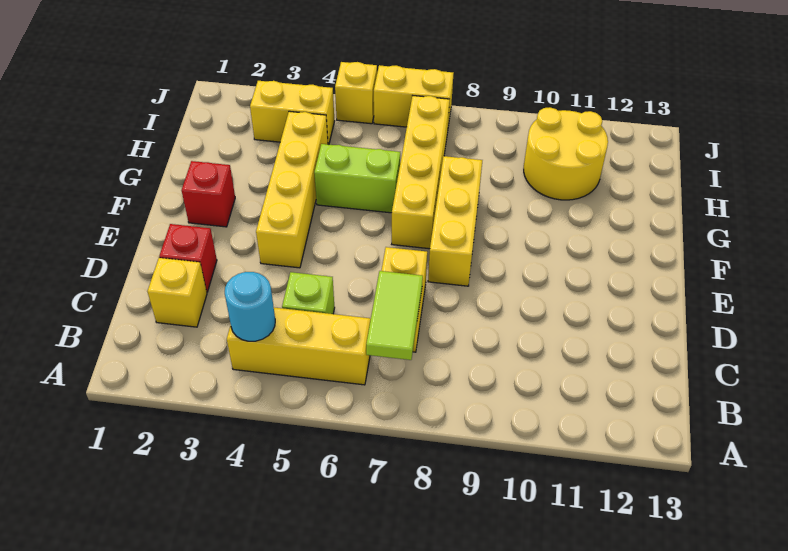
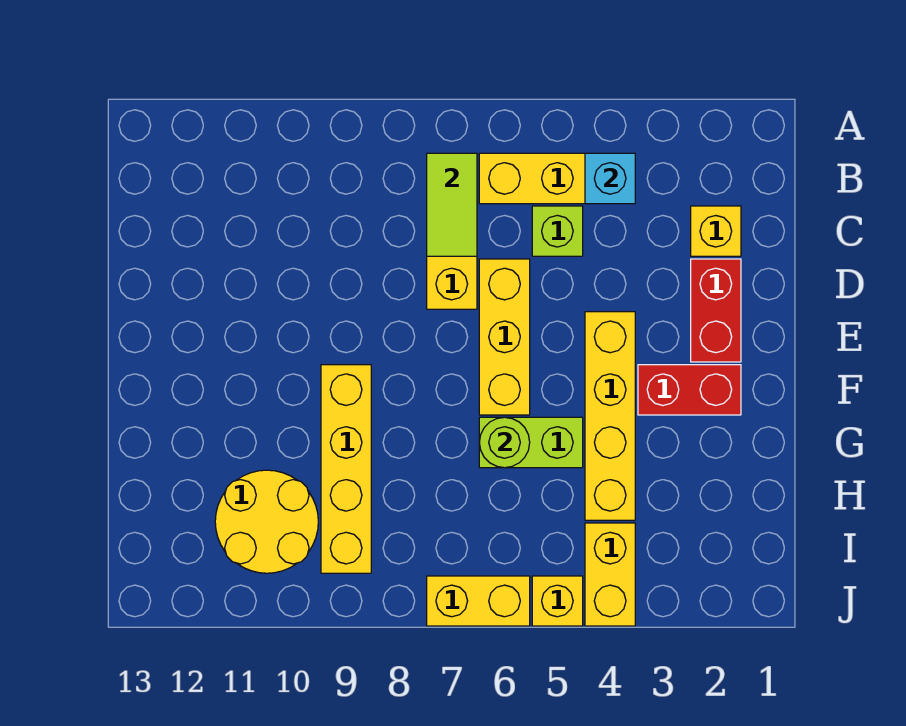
cyan round brick B4 level 2 -> cyan brick B4 level 2
red brick D2 level 1 -> red brick D2:E2 level 1
yellow brick E8:G8 level 1 -> yellow brick D6:F6 level 1
red brick F2 level 1 -> red brick F2:F3 level 1
yellow brick F7:I7 level 1 -> yellow brick F9:I9 level 1
none -> lime round brick G6 level 2
yellow brick I3:I4 level 1 -> yellow brick I4:J4 level 1

